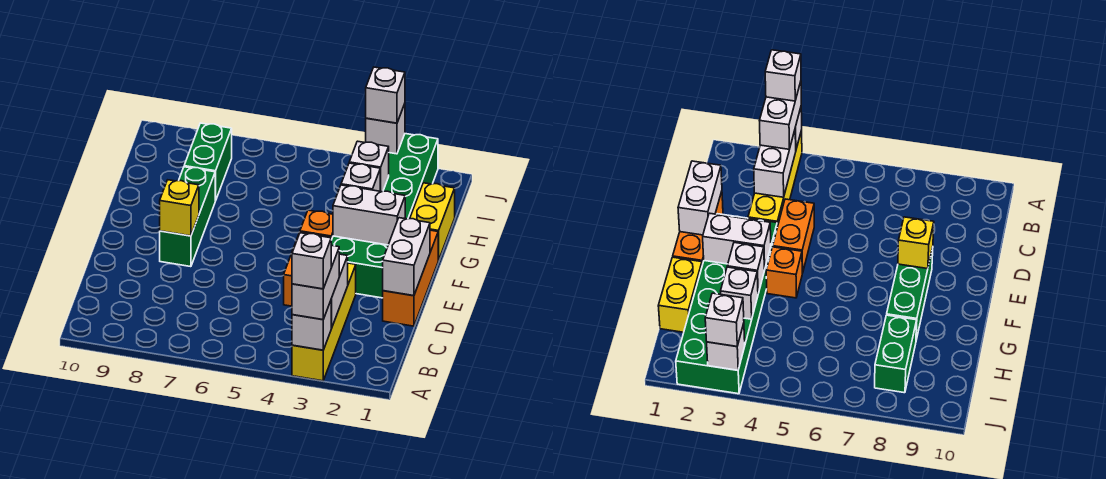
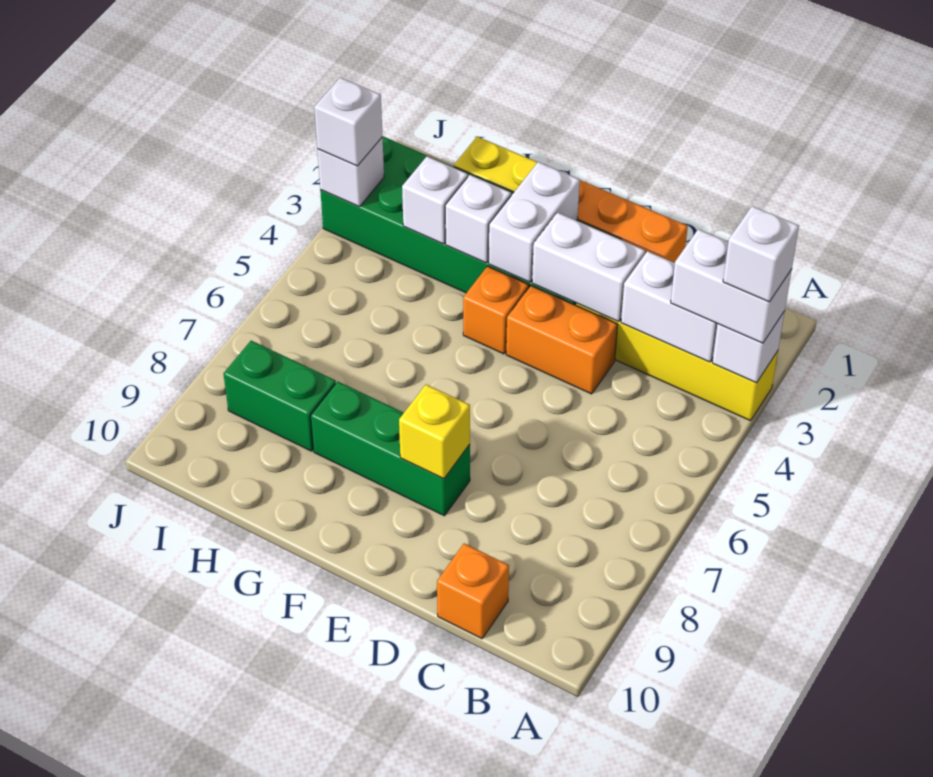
none -> orange brick C10 level 1
white brick D1:E1 level 2 -> white brick D3:E3 level 2

